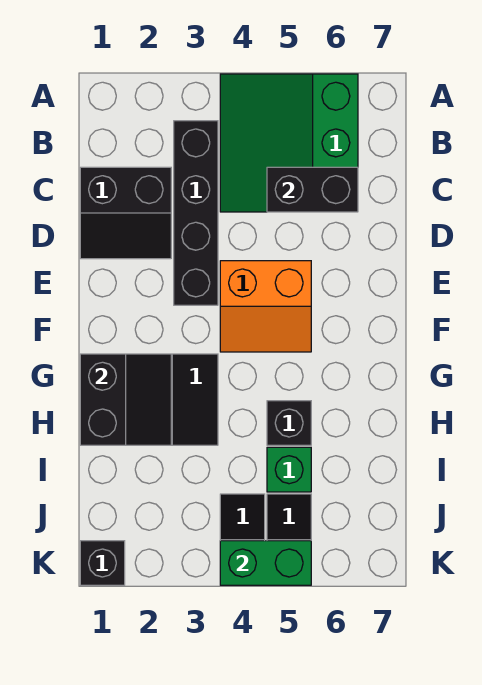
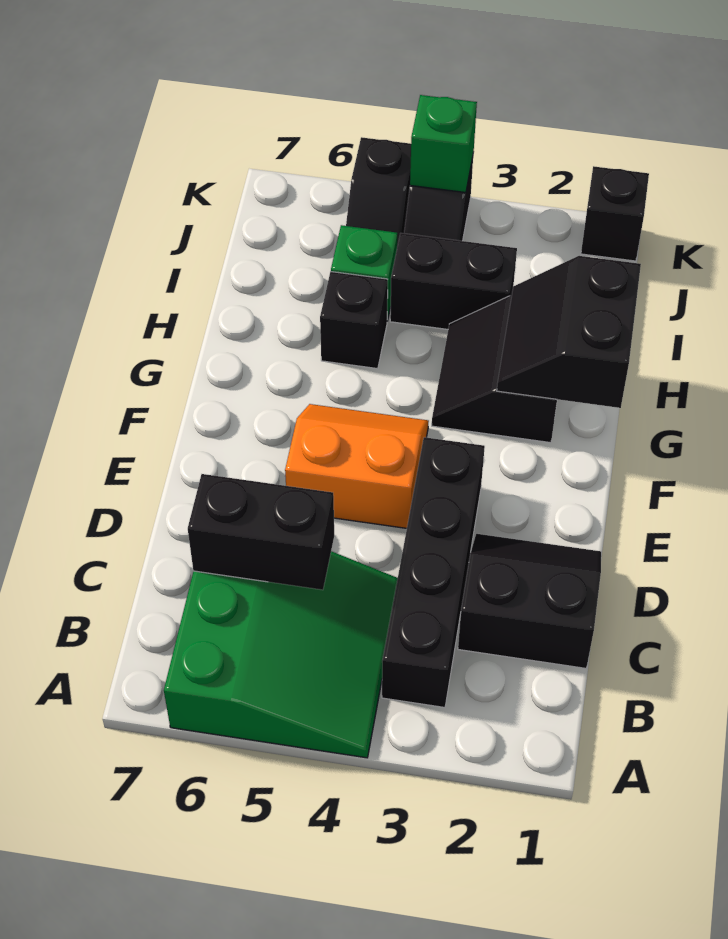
none -> black brick I3:I4 level 1
green brick K4:K5 level 2 -> green brick K4 level 2

